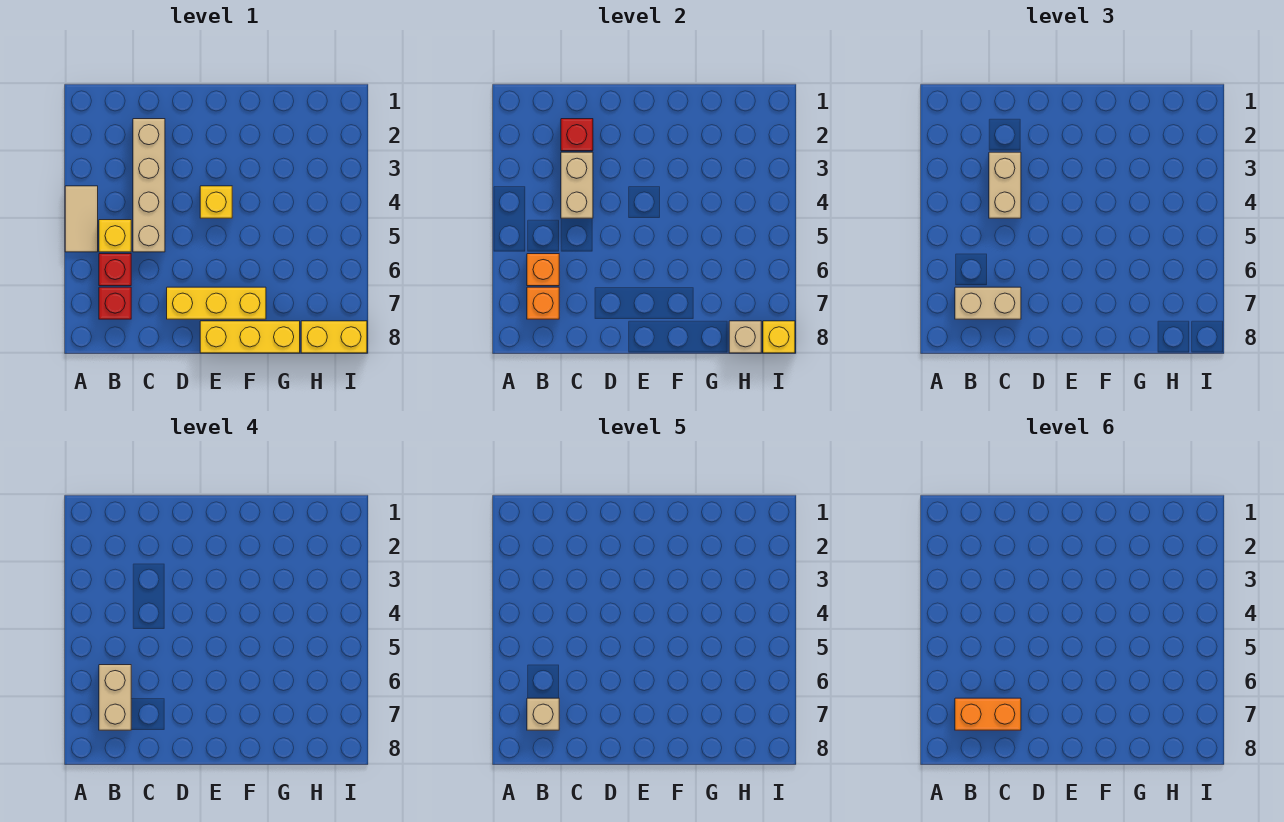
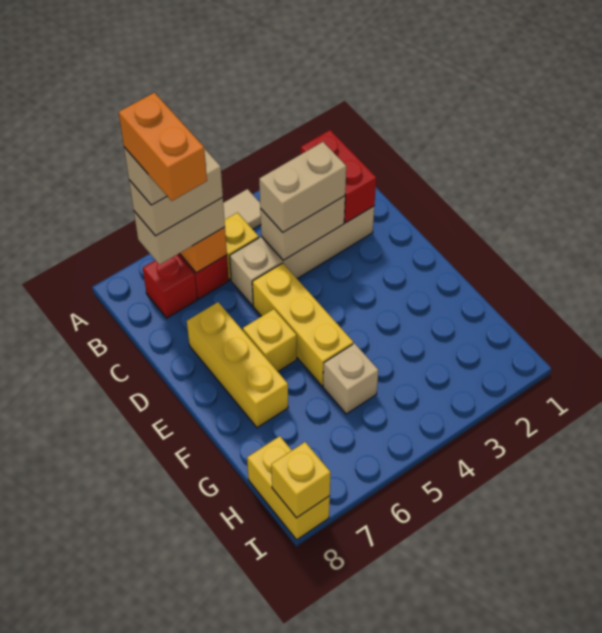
orange brick B7 level 2 -> none
tan brick B7:C7 level 3 -> tan brick B6:B7 level 3
red brick C2 level 2 -> red brick B2:C2 level 2
yellow brick E4 level 1 -> yellow brick E6 level 1
yellow brick E8:G8 level 1 -> yellow brick D5:F5 level 1
tan brick H8 level 2 -> tan brick G5 level 1

